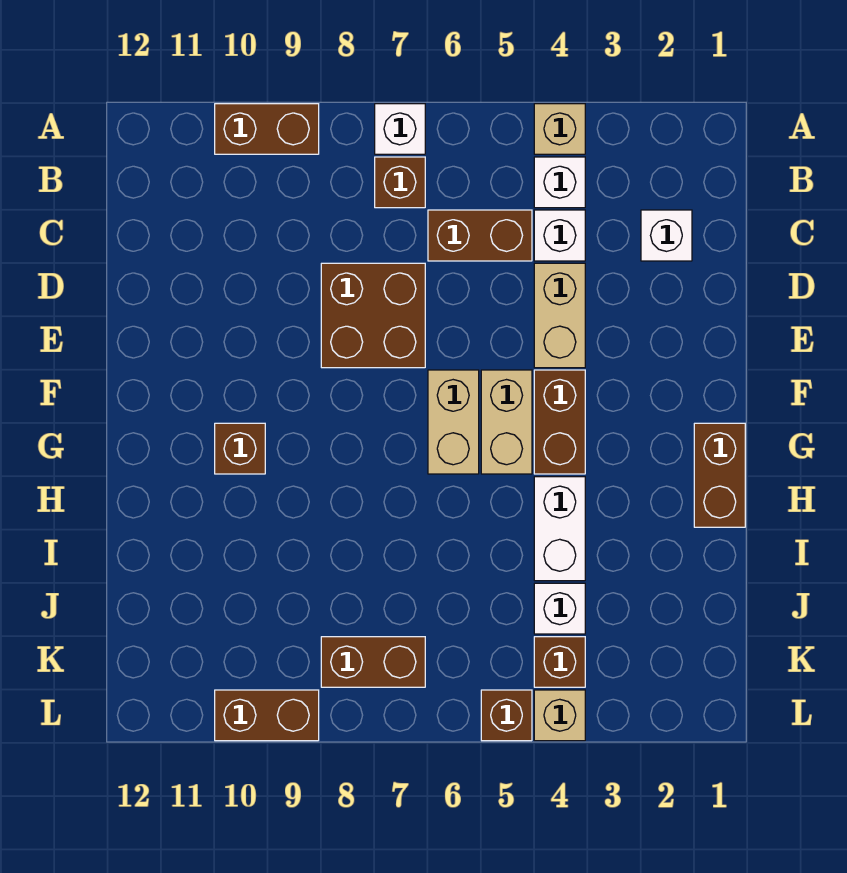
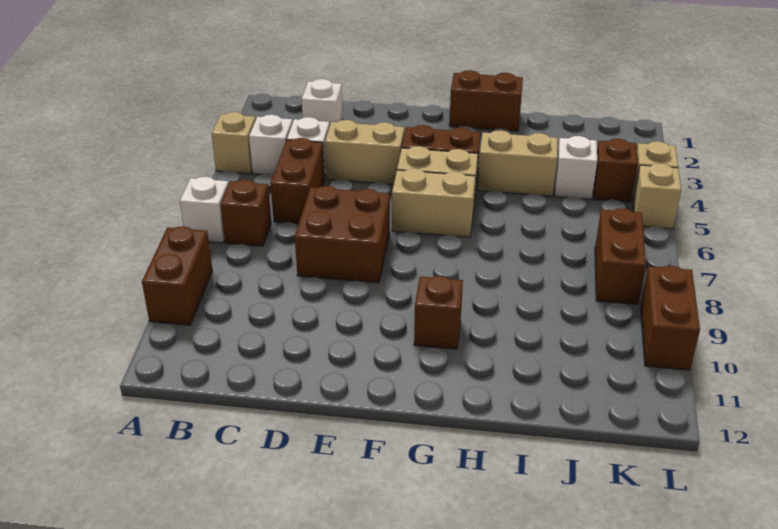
white brick H4:I4 level 1 -> tan brick H4:I4 level 1
brown brick L5 level 1 -> tan brick L5 level 1

